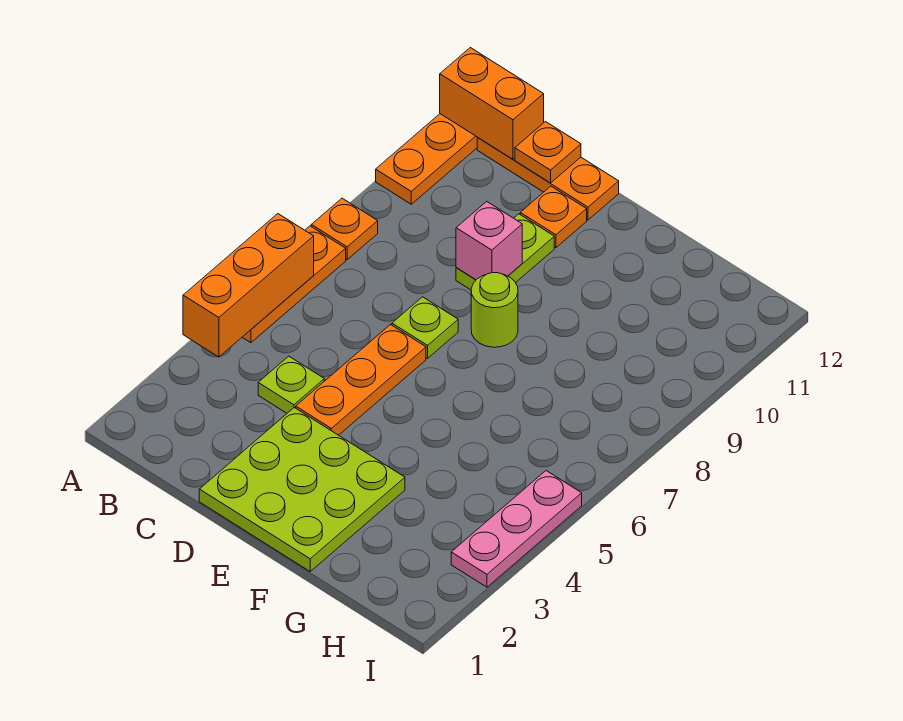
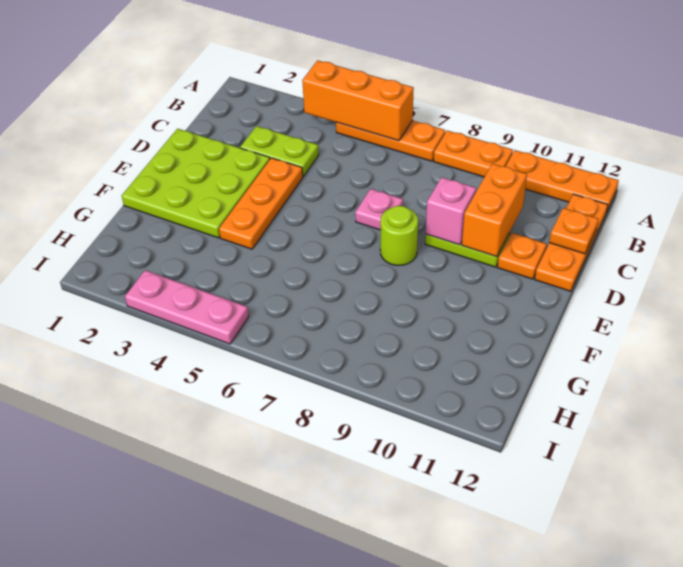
orange plate A8 level 1 -> orange plate A8:A9 level 1
orange brick A12:B12 level 2 -> orange brick C10:D10 level 2
lime plate C4 level 1 -> lime plate C3:C4 level 1
orange plate D4:D6 level 1 -> orange plate D4:F4 level 1
lime plate D7 level 1 -> pink plate D7 level 1

